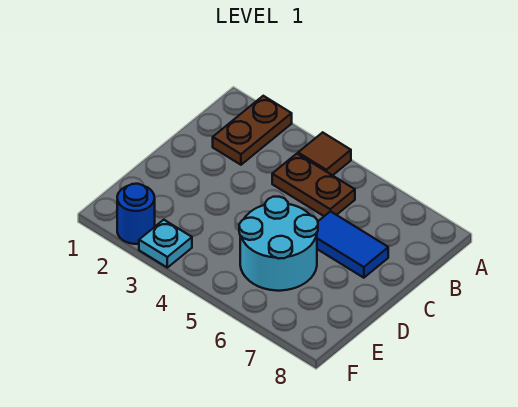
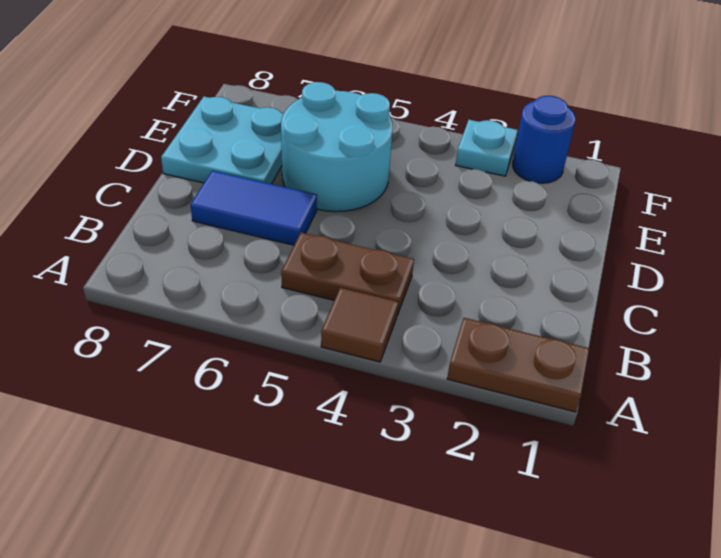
brown plate A2:B2 level 1 -> brown plate A1:A2 level 1
none -> cyan plate D7:E8 level 1

